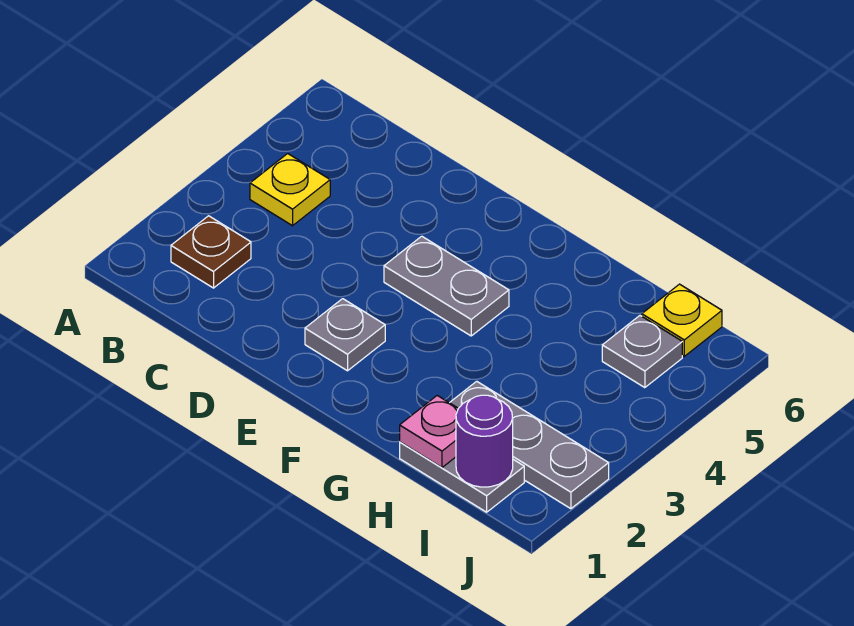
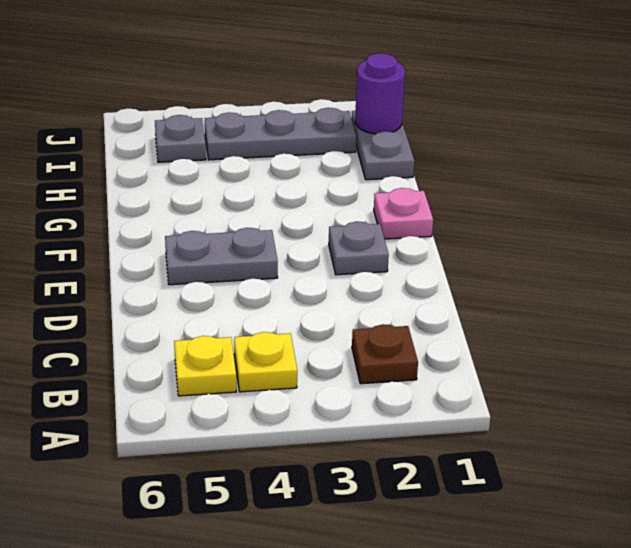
grey plate E4:F4 level 1 -> grey plate E4:E5 level 1
pink plate H1 level 2 -> pink plate F1 level 1
grey plate H2:J2 level 1 -> grey plate I2:I4 level 1
yellow plate I6 level 1 -> yellow plate B5 level 1

